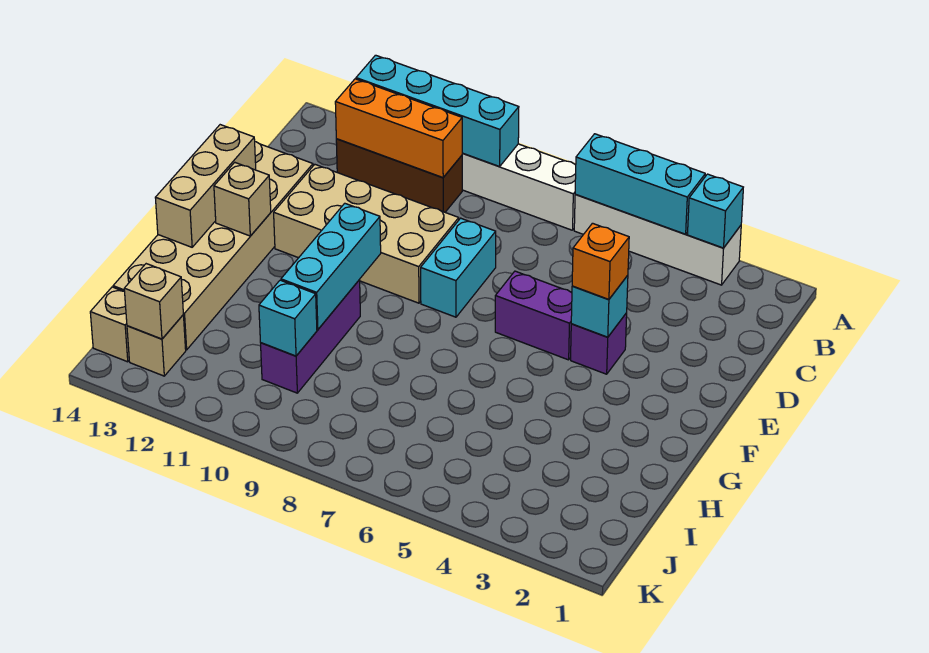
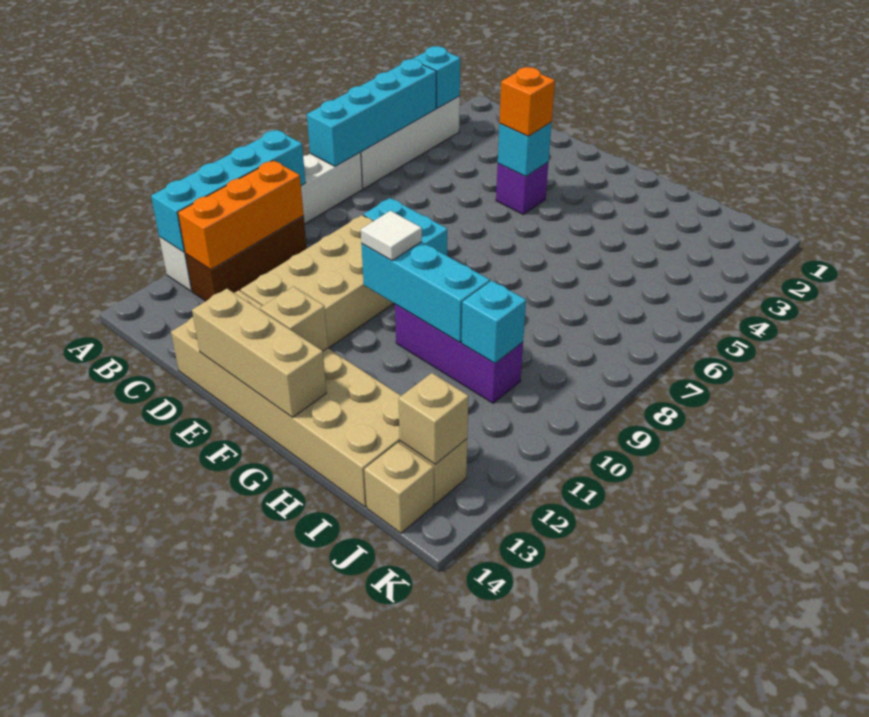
cyan brick A4:A6 level 2 -> cyan brick A4:A7 level 2
purple brick E5:E6 level 1 -> none
none -> white tile F10 level 3

